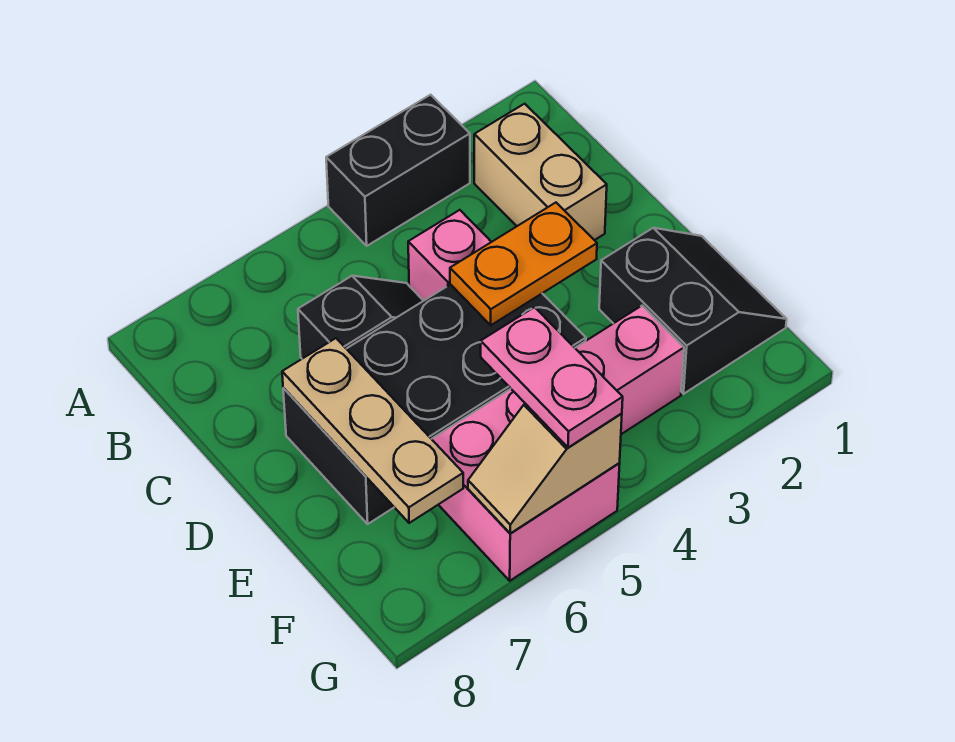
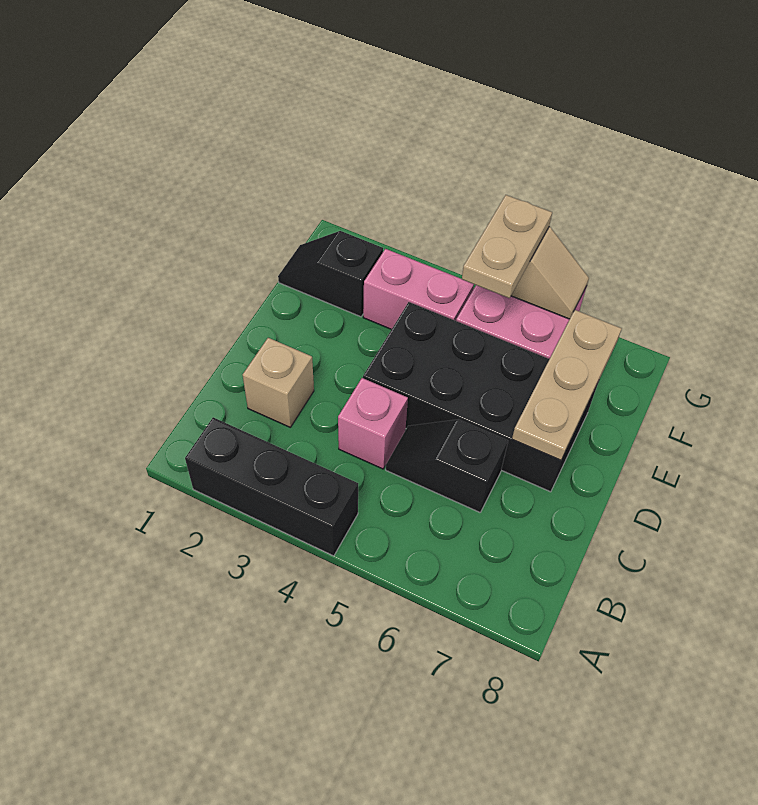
black brick A3:A4 level 1 -> black brick A2:A4 level 1
tan brick B2:C2 level 1 -> tan brick C2 level 1
orange plate D3:D4 level 2 -> none
black slope E1:F2 level 1 top 2 -> black slope F1:F2 level 1 top 2
pink plate F5:G5 level 3 -> tan plate F5:G5 level 3

